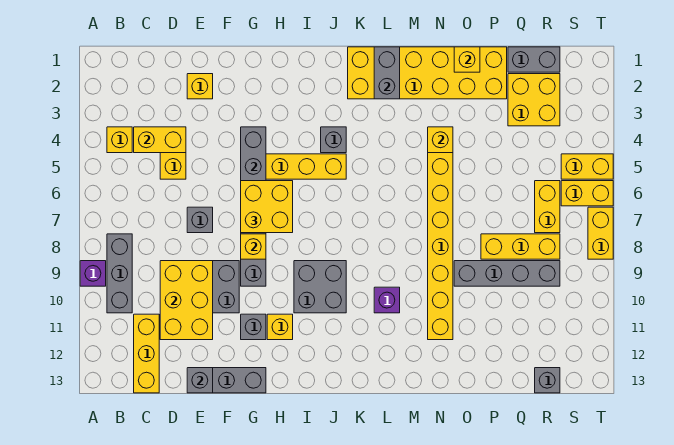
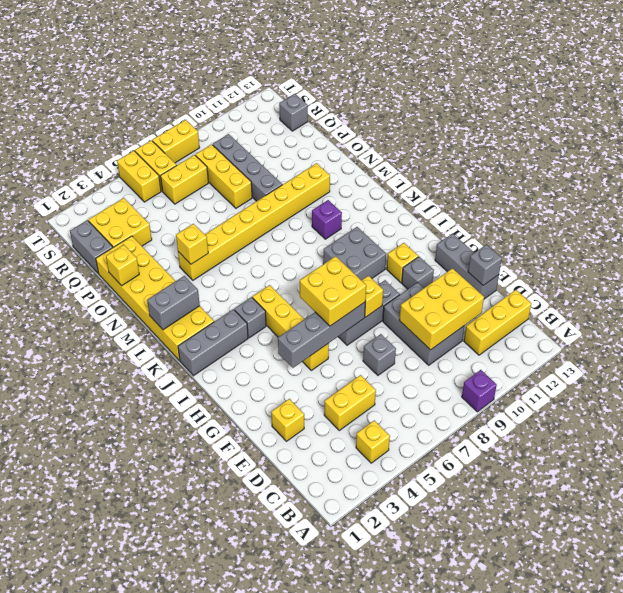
grey brick B8:B10 level 1 -> grey brick J1:J3 level 1
yellow brick C4:D4 level 2 -> none

